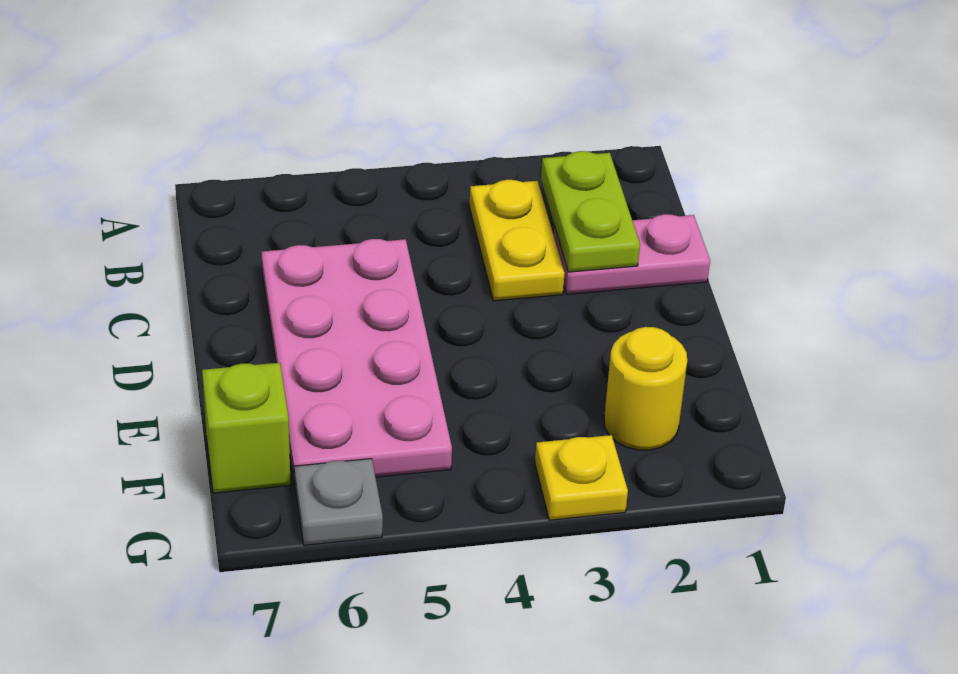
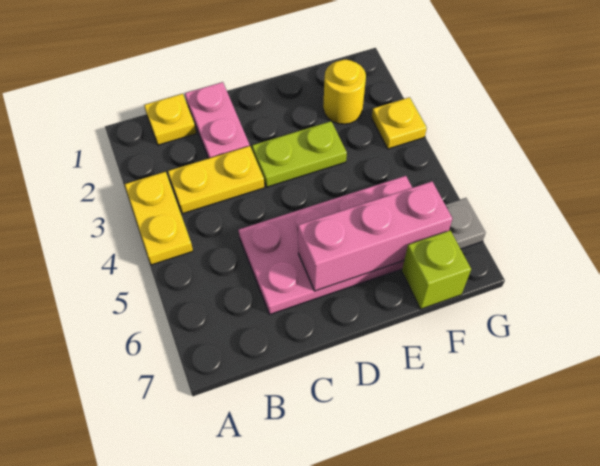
none -> yellow plate A3:A4 level 1
none -> yellow plate B1 level 1
lime plate B2:C2 level 2 -> lime plate D3:E3 level 1
none -> pink brick D6:F6 level 2

